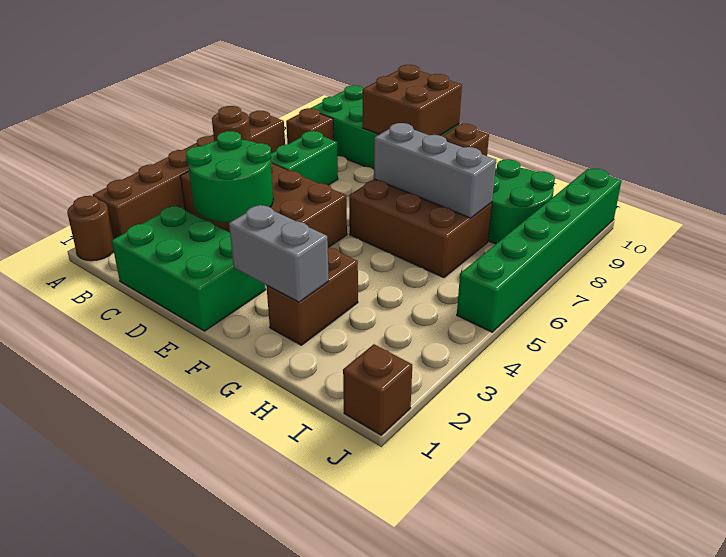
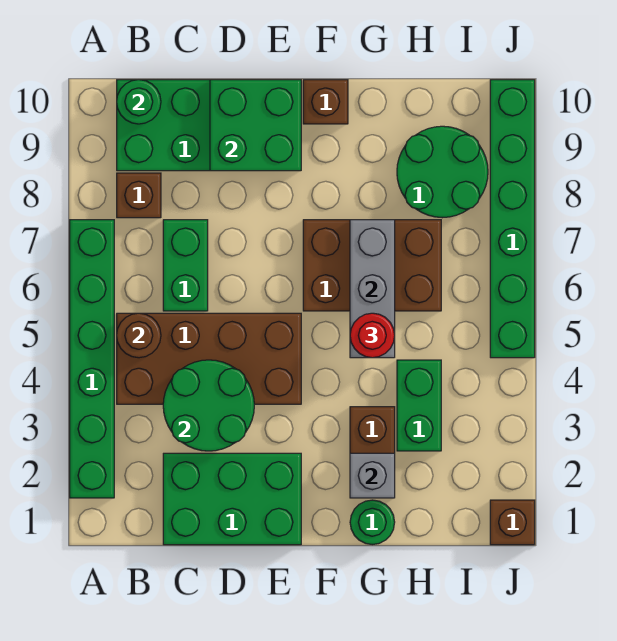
brown round brick A1 level 1 -> none
brown brick A2:A7 level 1 -> green brick A2:A7 level 1
none -> green round brick B10 level 2
brown brick D9:E10 level 2 -> green brick D9:E10 level 2
grey brick F2:G2 level 2 -> grey brick G2 level 2
grey brick F7:H7 level 2 -> grey brick G5:G7 level 2
none -> green round brick G1 level 1
none -> red round brick G5 level 3
none -> green brick H3:H4 level 1

